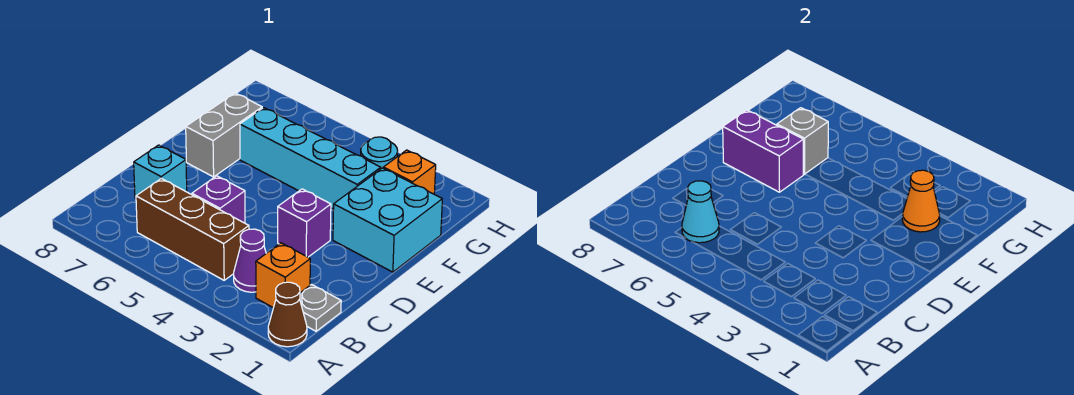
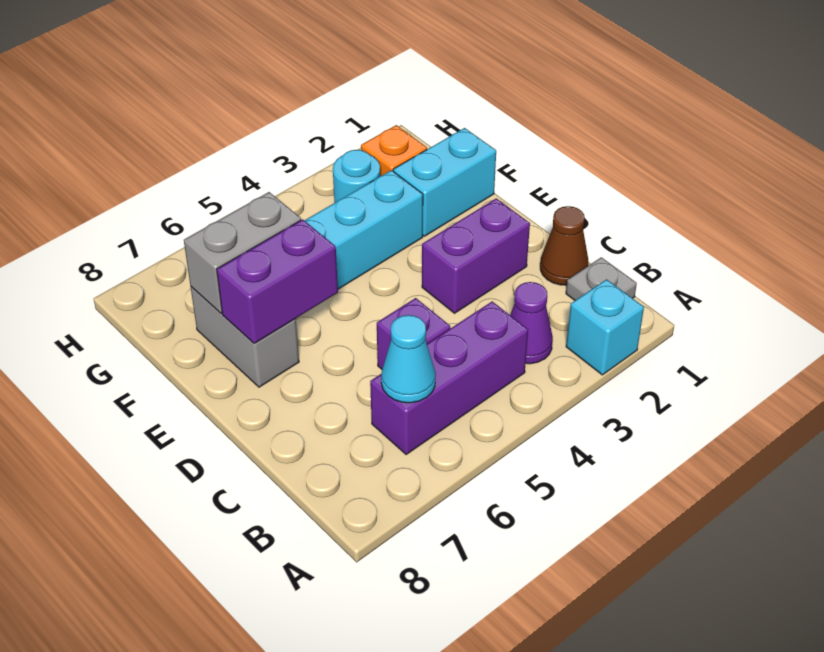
brown cone A1 level 1 -> brown cone C1 level 1
orange brick B2 level 1 -> none
brown brick B4:B6 level 1 -> purple brick B4:B6 level 1
cyan brick C7 level 1 -> cyan brick A2 level 1
purple brick D3 level 1 -> purple brick D2:D3 level 1
cyan brick E1:F2 level 1 -> cyan brick F1:F2 level 1
orange cone F2 level 2 -> none
grey brick F6 level 2 -> grey brick F6:F7 level 2

